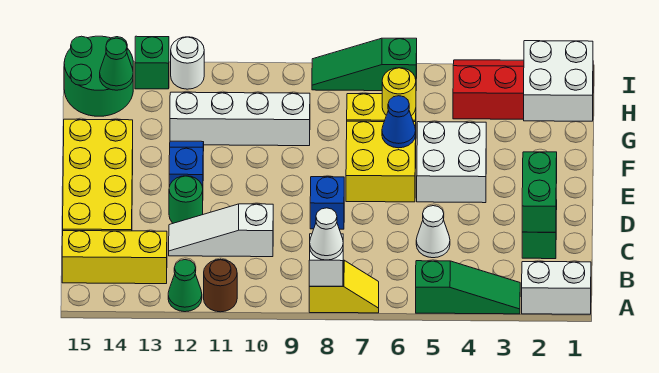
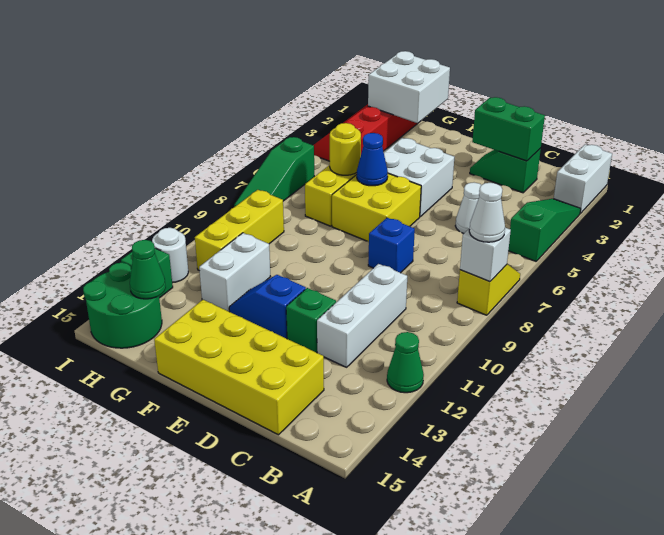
brown round brick A11 level 1 -> none
yellow brick B13:B15 level 1 -> yellow brick H9:H11 level 1
white slope C10:C12 level 1 top 10 -> white brick C10:C12 level 1
green round brick D12 level 1 -> green brick D12 level 1
white brick G9:G12 level 1 -> white brick G11:G12 level 1

